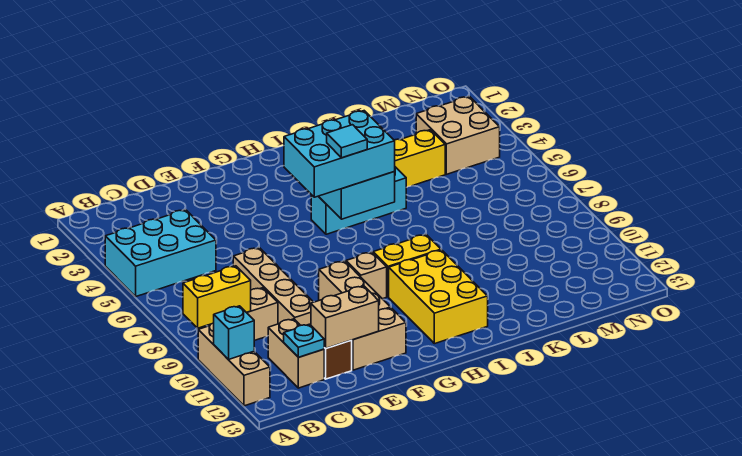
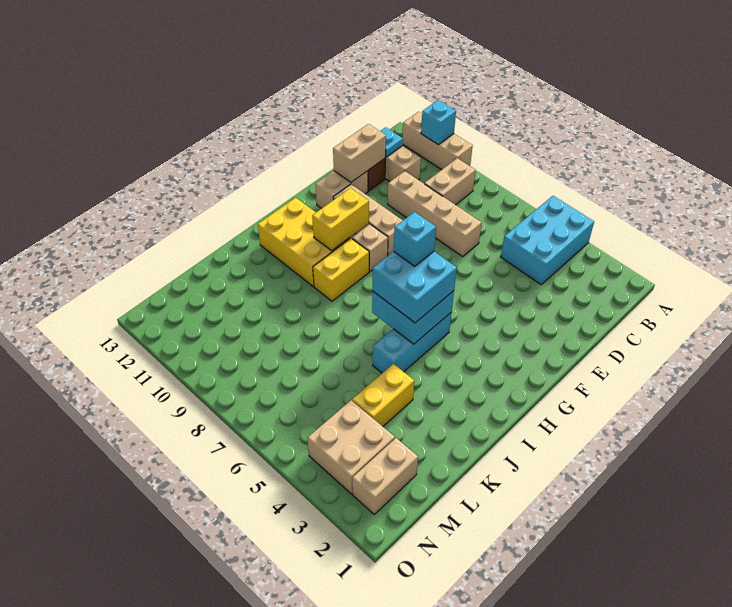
yellow brick A9:B9 level 2 -> yellow brick G10:H10 level 2
cyan brick G5:I6 level 3 -> cyan brick H5:I6 level 3
cyan tile H6 level 4 -> cyan brick H6 level 4
none -> tan brick M2:N2 level 1

